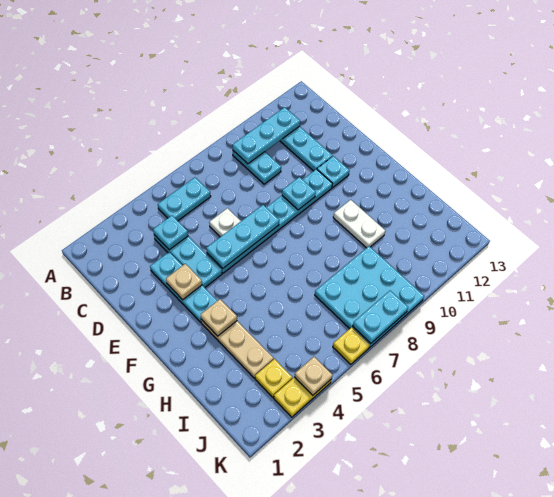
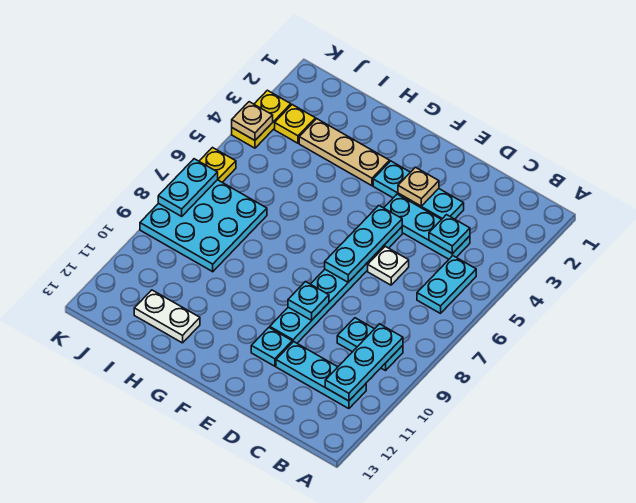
tan plate G3 level 2 -> none
white plate G10:H10 level 1 -> white plate H12:I12 level 1

